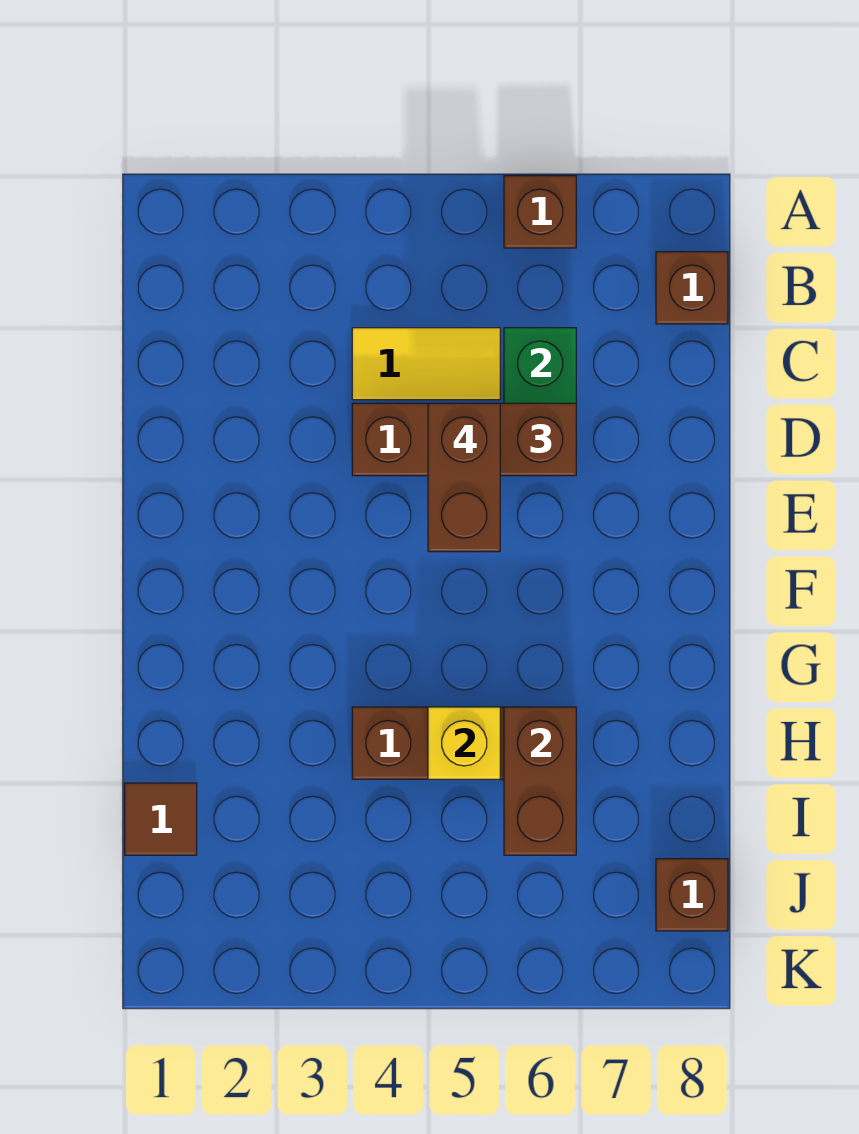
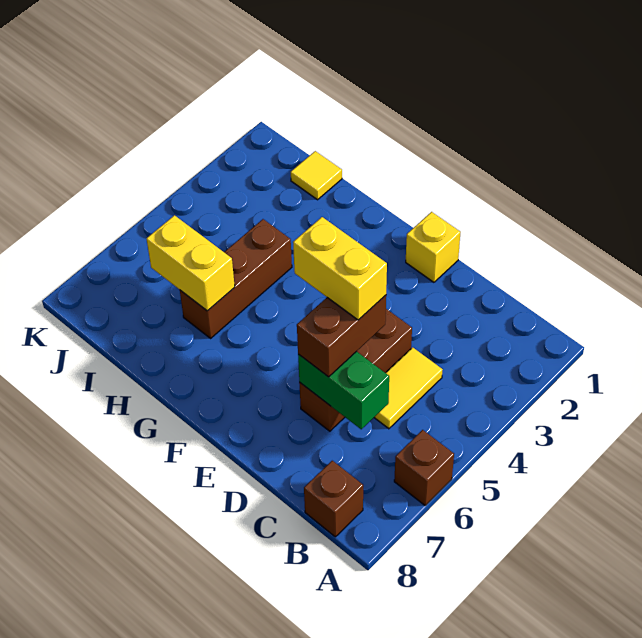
brown brick D5:E5 level 4 -> yellow brick D5:E5 level 4
yellow brick H5 level 2 -> yellow brick E1 level 1
brown brick H6:I6 level 2 -> yellow brick H6:I6 level 2
brown tile I1 level 1 -> yellow tile I1 level 1
brown brick J8 level 1 -> none

